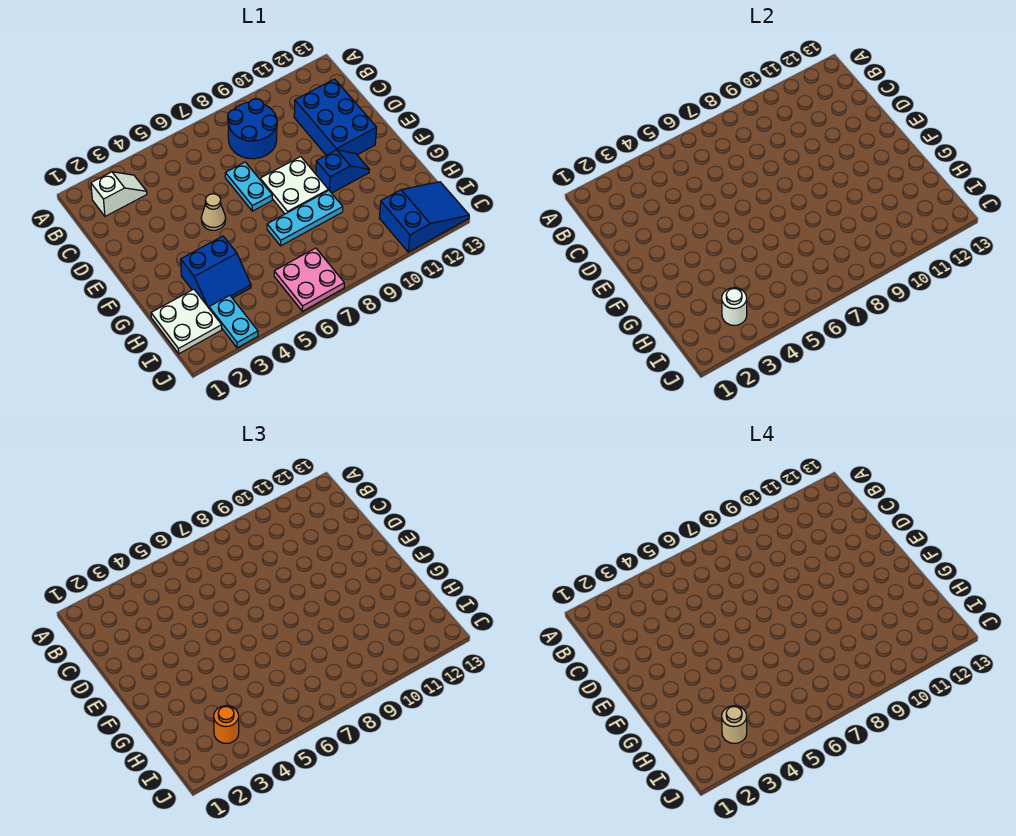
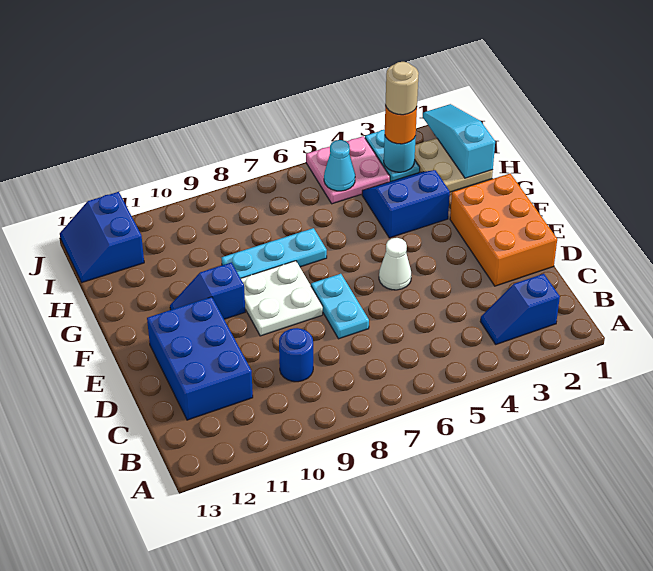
white slope B2:B3 level 1 top 2 -> blue slope B2:B3 level 1 top 2
blue round brick B8:C9 level 1 -> blue round brick C9 level 1
none -> orange brick D1:F2 level 1
tan cone E5 level 1 -> white cone E5 level 1
white plate H1:I2 level 1 -> tan plate H1:I2 level 1
none -> cyan slope H1:J1 level 2 top H
white round brick I3 level 2 -> cyan round brick I3 level 2
none -> cyan cone I5 level 2
pink plate I6:J7 level 1 -> pink plate I4:J5 level 1
blue slope I11:J13 level 1 top 11 -> blue slope I12:J13 level 1 top 12

